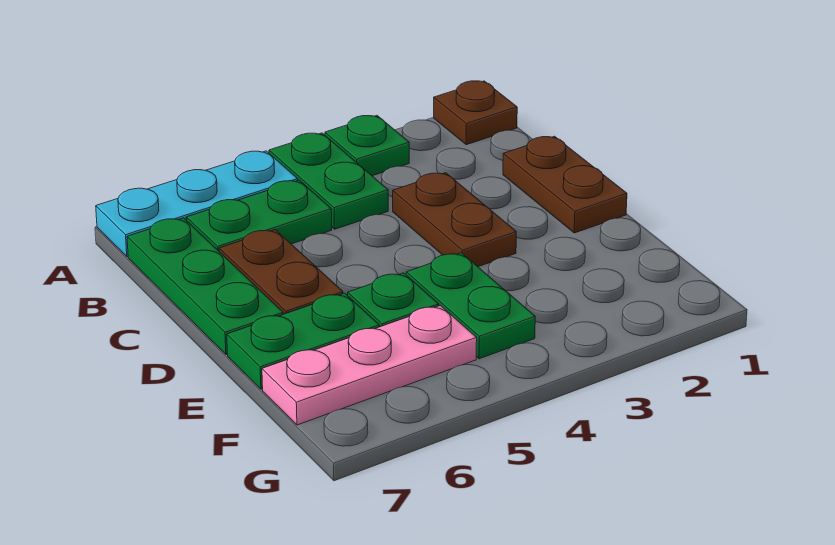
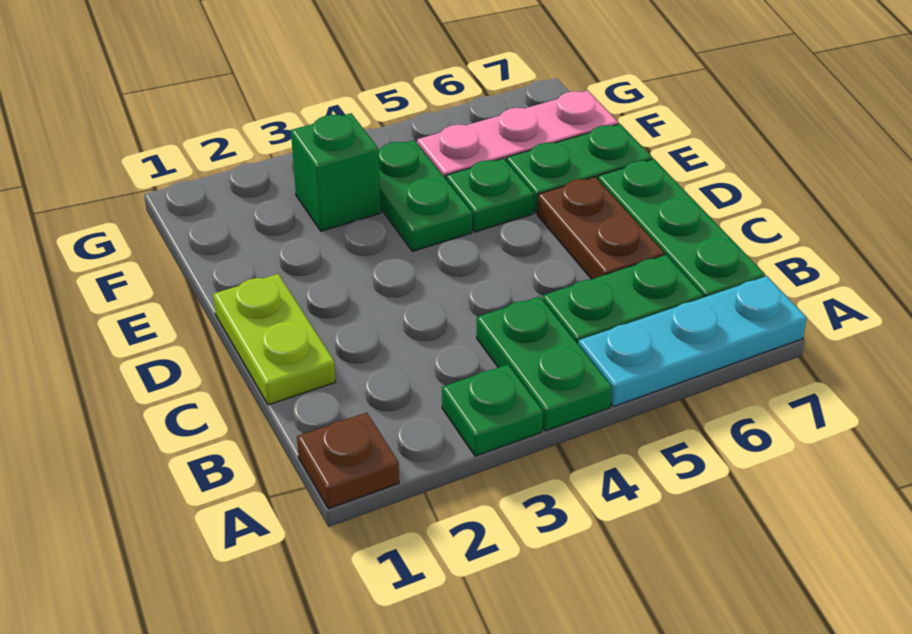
brown plate C1:D1 level 1 -> lime plate C1:D1 level 1
brown plate C3:D3 level 1 -> none
none -> green brick F3 level 1

